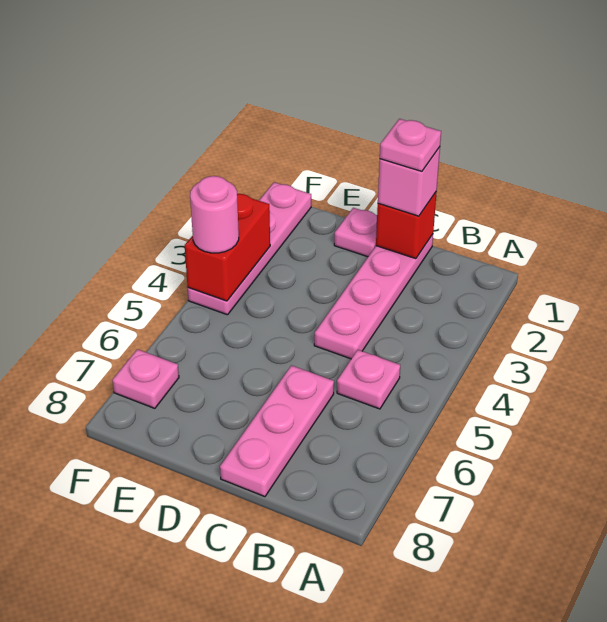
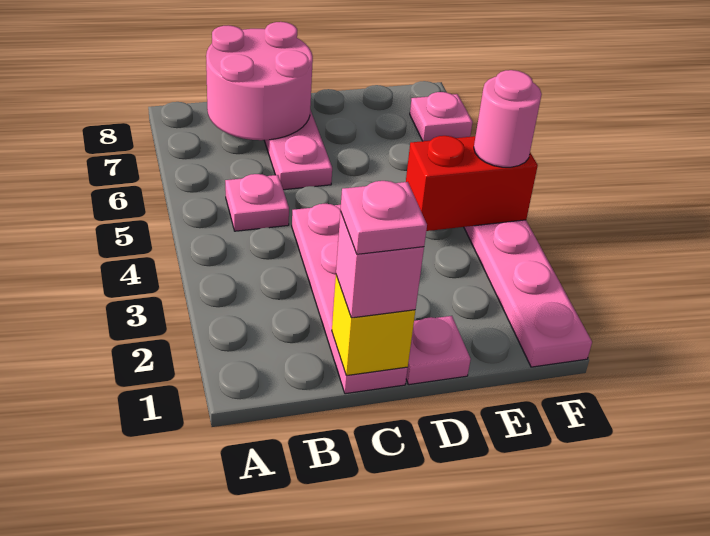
none -> pink round brick B7:C8 level 2
red brick C1 level 2 -> yellow brick C1 level 2
red brick F3:F4 level 2 -> red brick E4:F4 level 2

